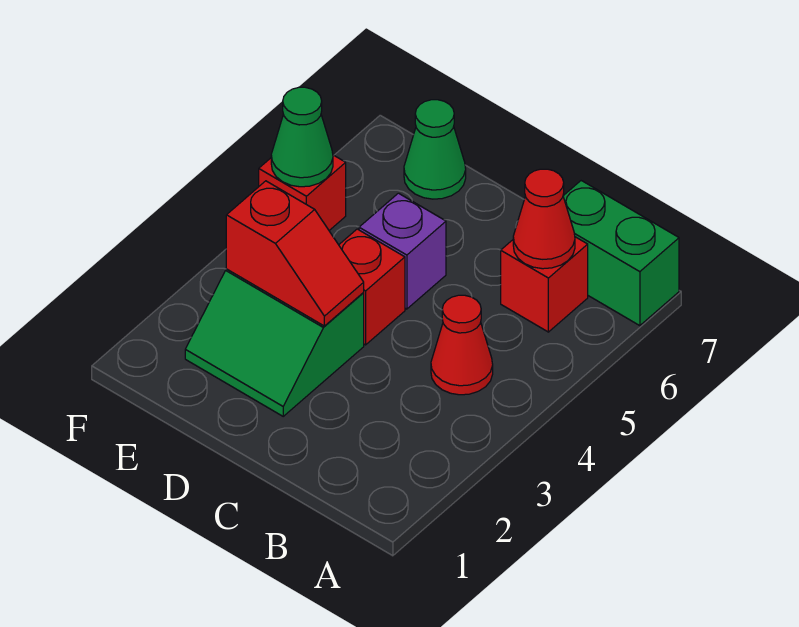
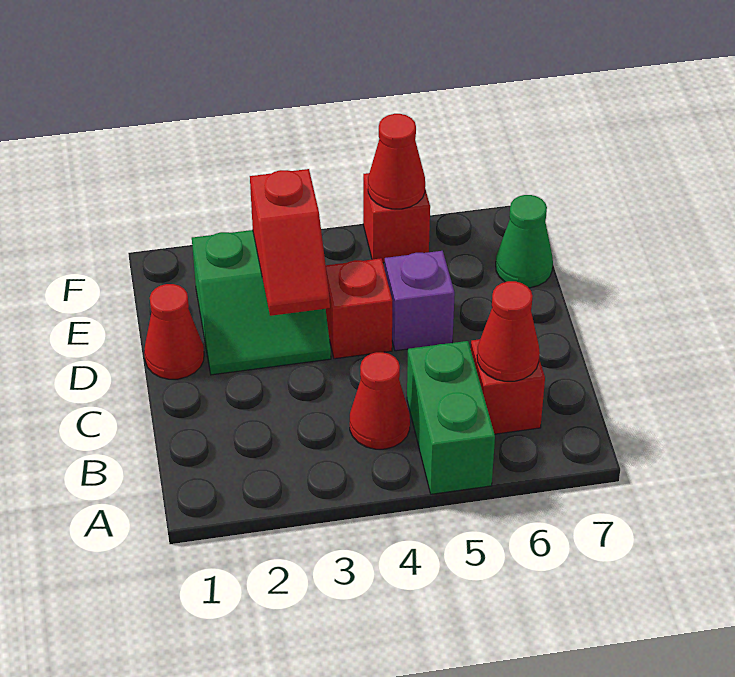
green brick A7:B7 level 1 -> green brick A5:B5 level 1
none -> red cone D1 level 1
green slope D2:E3 level 1 top 3 -> green slope D2:E3 level 1 top E
green cone F5 level 2 -> red cone F5 level 2

